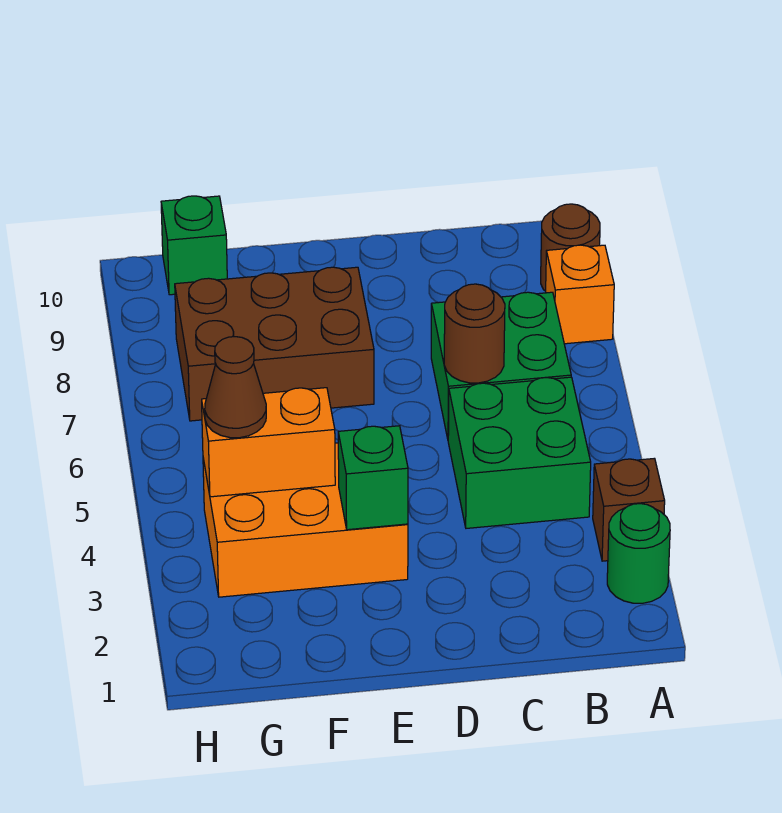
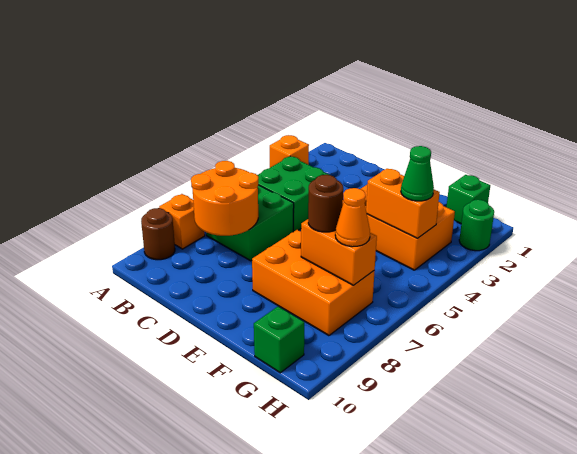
green round brick A2 level 1 -> green round brick H2 level 1
brown brick A3 level 1 -> orange brick A3 level 1
none -> orange round brick B7:C8 level 2
brown round brick C6 level 2 -> brown round brick F7 level 3
green brick E3 level 2 -> green brick G1 level 1
brown brick E7:G8 level 1 -> orange brick E7:G8 level 1
none -> orange brick F7:G7 level 2
brown cone G4 level 3 -> green cone G4 level 3
none -> orange cone G7 level 3

